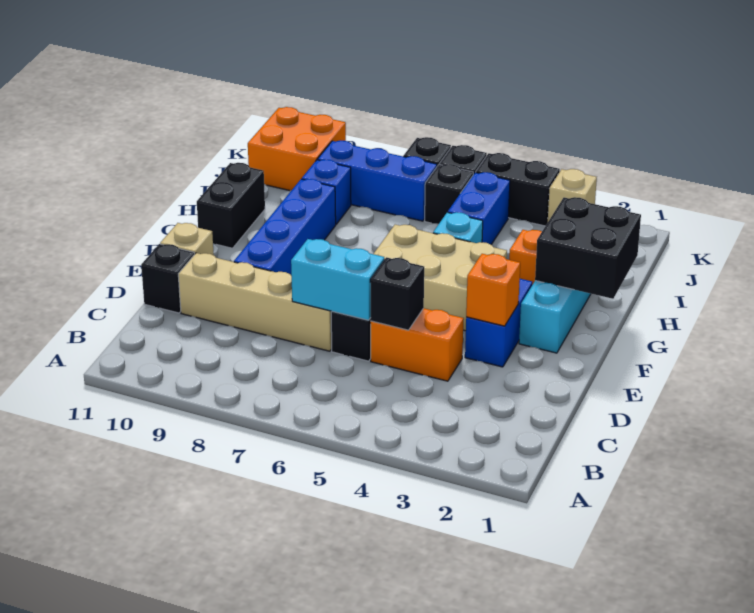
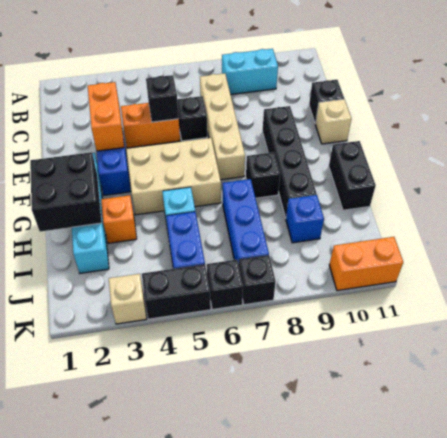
cyan brick D6:D7 level 2 -> cyan brick B8:B9 level 1
tan brick D7:D10 level 1 -> tan brick C7:F7 level 1
orange brick E3 level 2 -> orange brick D3:E3 level 2
blue brick E9:H9 level 1 -> black brick E9:H9 level 1
black brick J6 level 1 -> black brick G8 level 1
blue brick J7:J9 level 1 -> blue brick H7:J7 level 1
orange brick J10:K11 level 1 -> orange brick K10:K11 level 1

